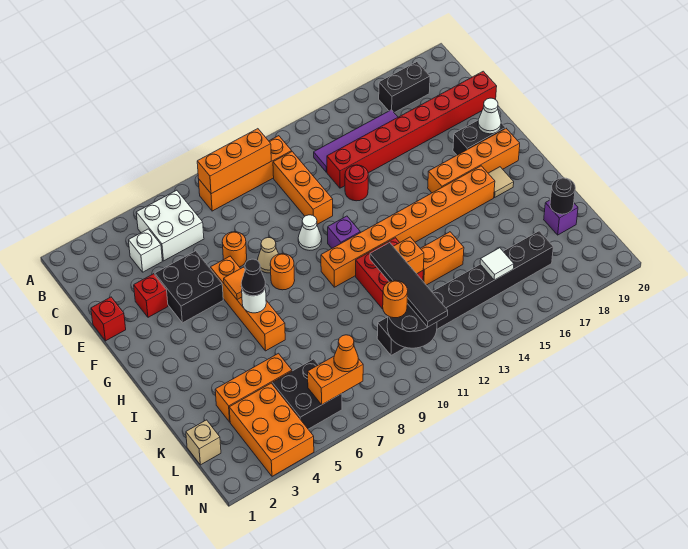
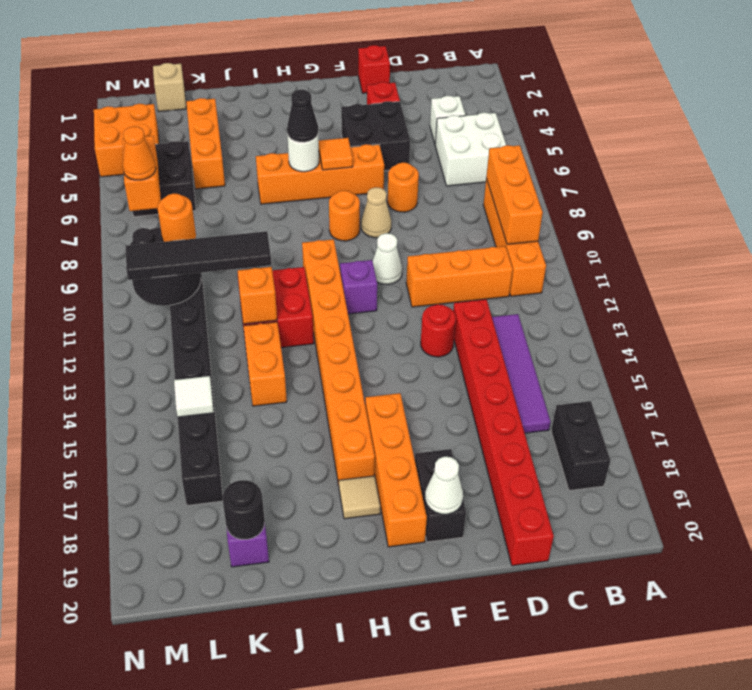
orange brick L3:N4 level 1 -> orange brick M3:N4 level 1

